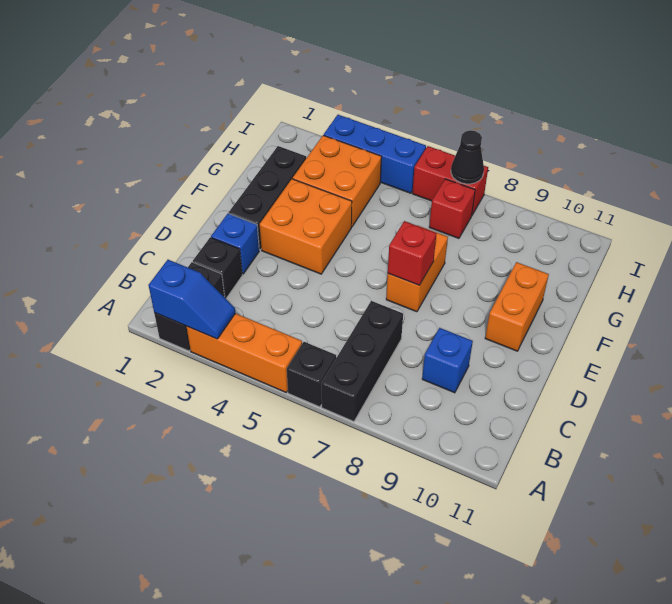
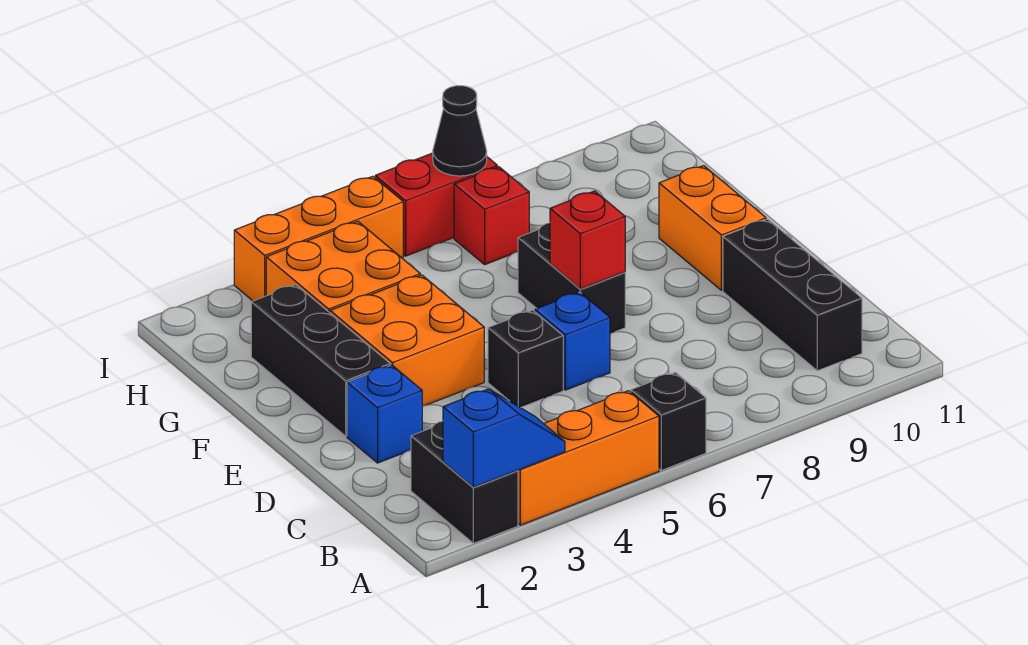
black brick A7:C7 level 1 -> black brick B10:D10 level 1
black brick C2 level 1 -> black brick D5 level 1
blue brick C9 level 1 -> blue brick D6 level 1
orange brick E7:F7 level 1 -> black brick E7:F7 level 1
blue brick I3:I5 level 1 -> orange brick I3:I5 level 1

